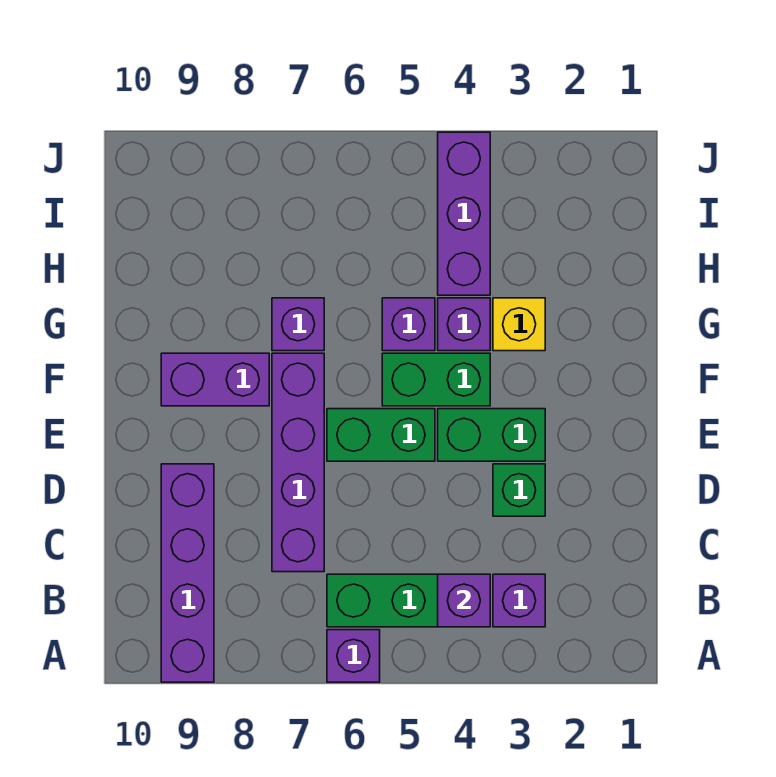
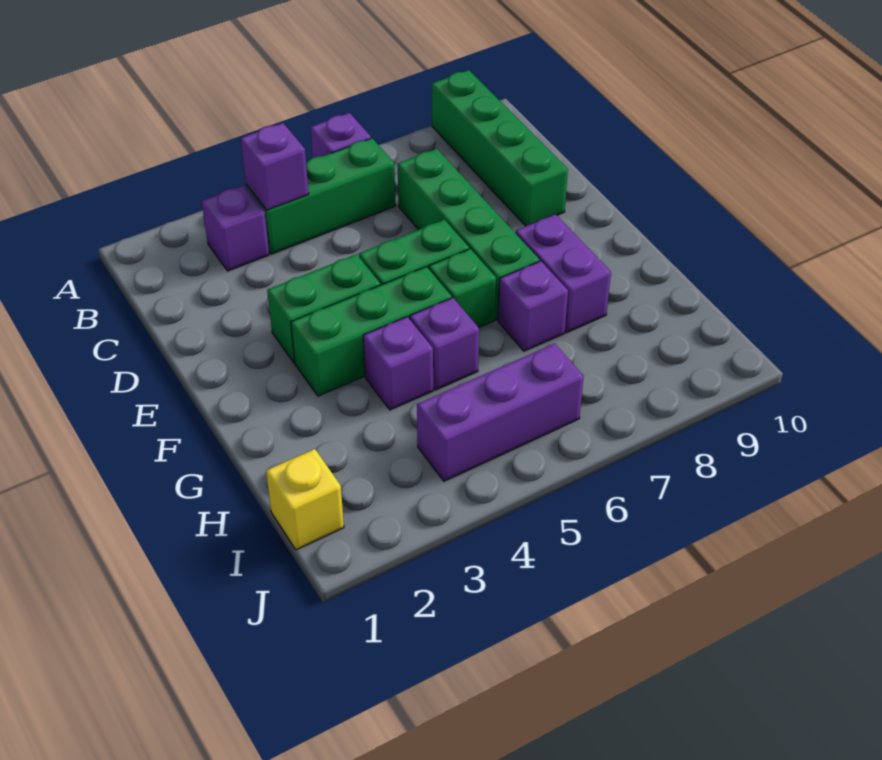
purple brick A9:D9 level 1 -> green brick A9:D9 level 1
purple brick C7:F7 level 1 -> green brick C7:F7 level 1
green brick D3 level 1 -> green brick F6 level 1
green brick F4:F5 level 1 -> green brick F3:F5 level 1
purple brick F8:F9 level 1 -> purple brick F8:G8 level 1
yellow brick G3 level 1 -> yellow brick I1 level 1
purple brick H4:J4 level 1 -> purple brick I4:I6 level 1

